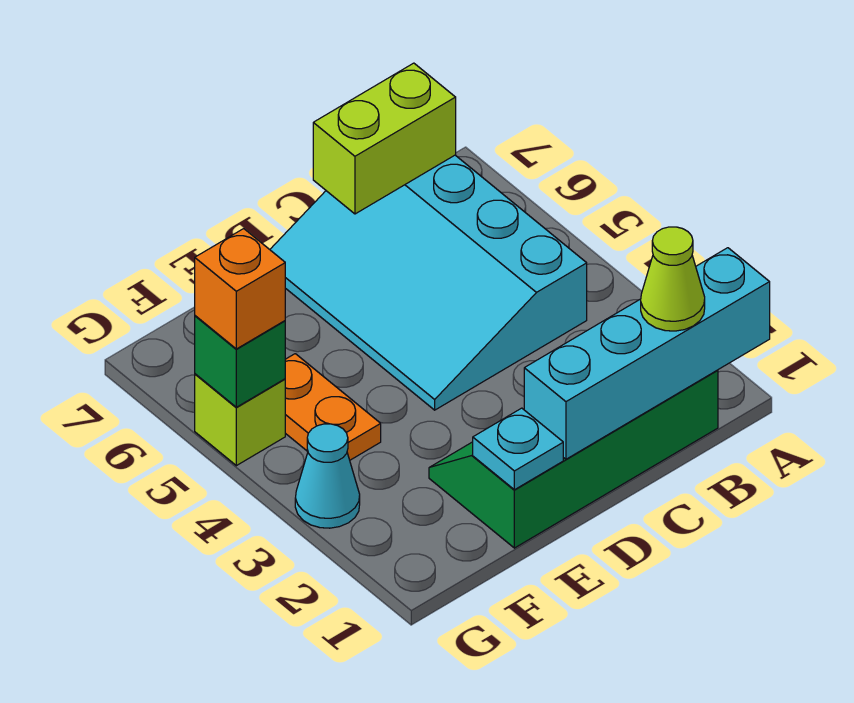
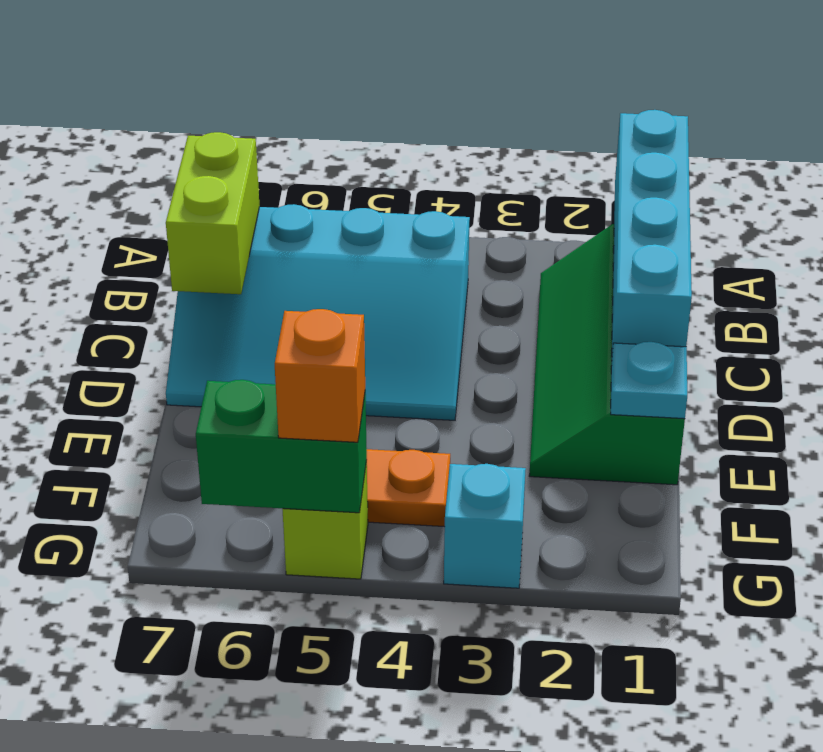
lime cone B1 level 3 -> none
cyan cone G3 level 1 -> cyan brick G3 level 1
green brick G5 level 2 -> green brick G5:G6 level 2

